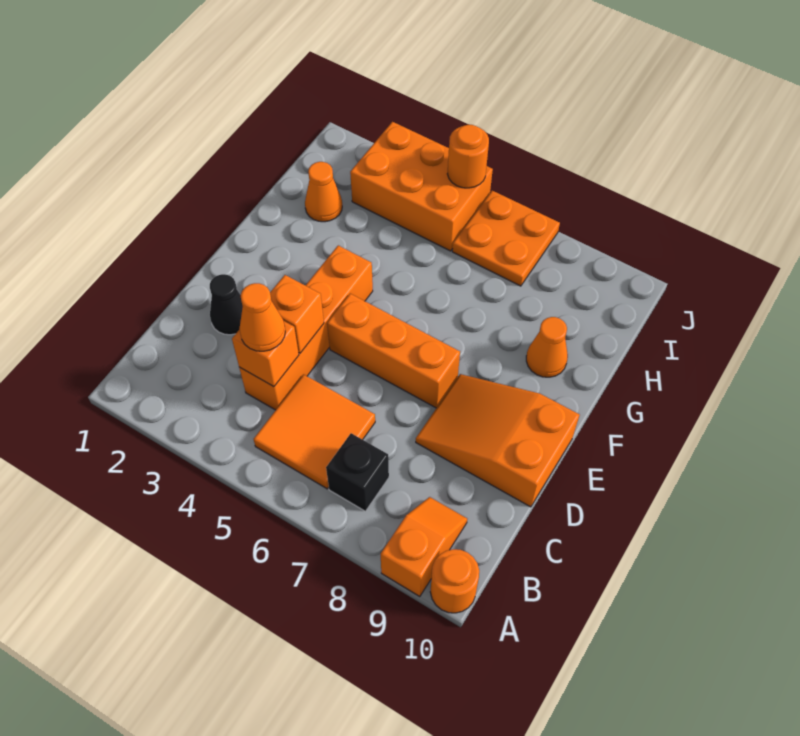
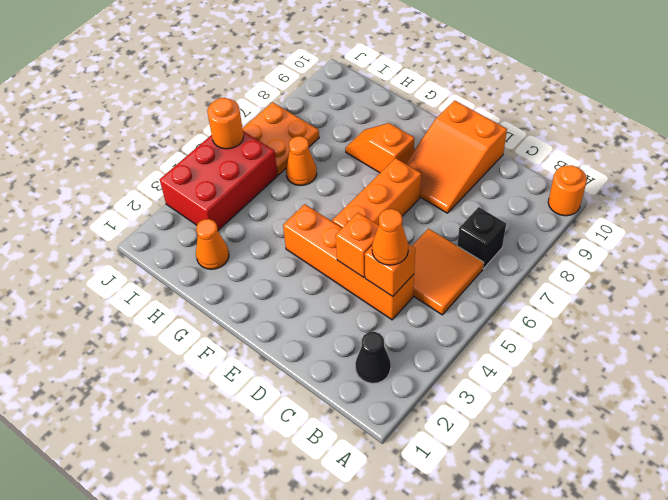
orange slope A9:B9 level 1 top A -> orange slope F8:G8 level 1 top F
black cone D2 level 1 -> black cone B2 level 1
orange cone G9 level 1 -> orange cone H6 level 1
orange brick I3:J5 level 1 -> red brick I3:J5 level 1

